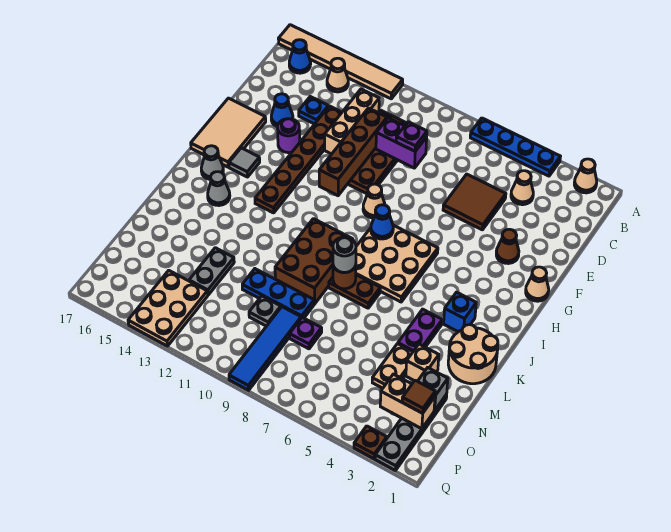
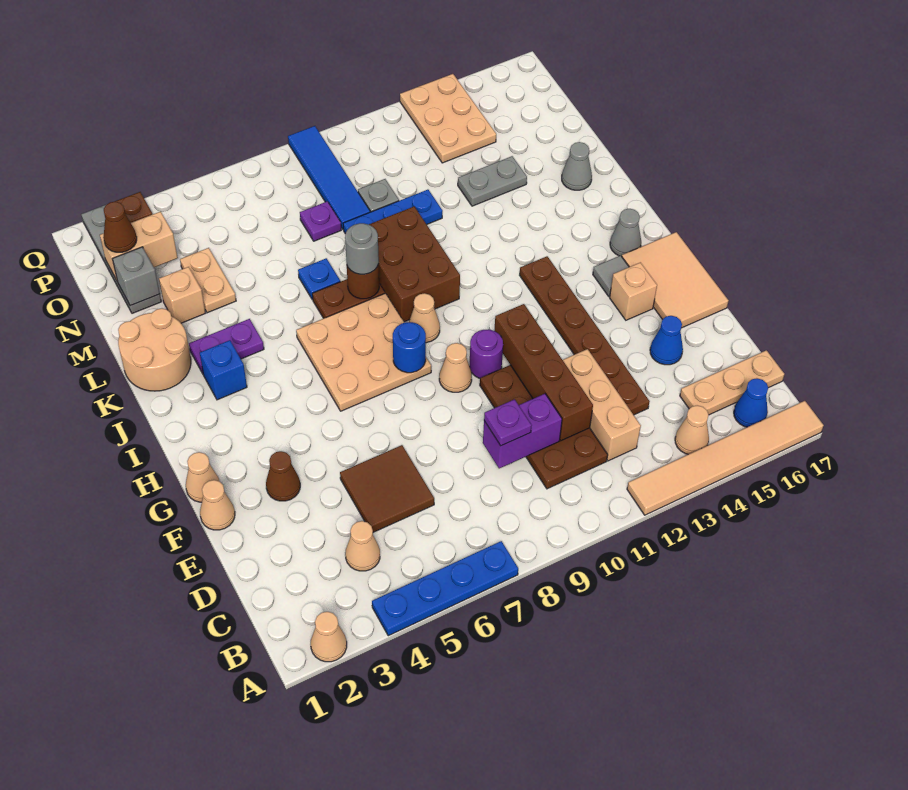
none -> tan plate C15:C17 level 1
blue plate D14 level 1 -> blue plate L7 level 1
none -> tan cone F1 level 1
purple round brick F14 level 1 -> purple round brick G10 level 1
none -> tan brick G15 level 1
blue cone H8 level 2 -> blue round brick H8 level 2
none -> tan cone I9 level 1
grey cone J15 level 1 -> grey cone L16 level 1
purple plate K4:L4 level 1 -> purple plate K3:K4 level 1
grey plate M13:N13 level 1 -> grey plate M13:M14 level 1
brown tile O2 level 3 -> brown cone O2 level 3

